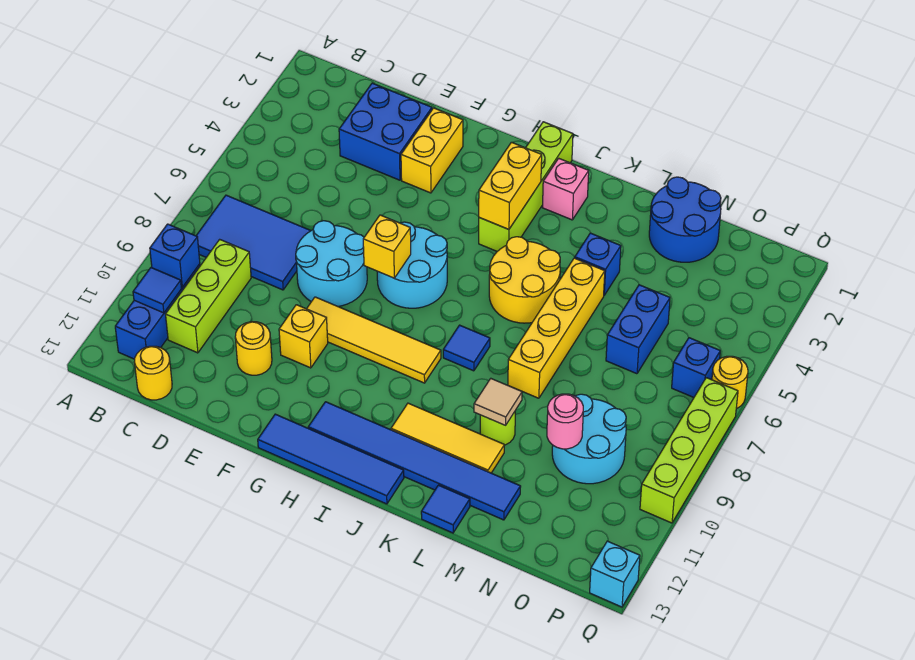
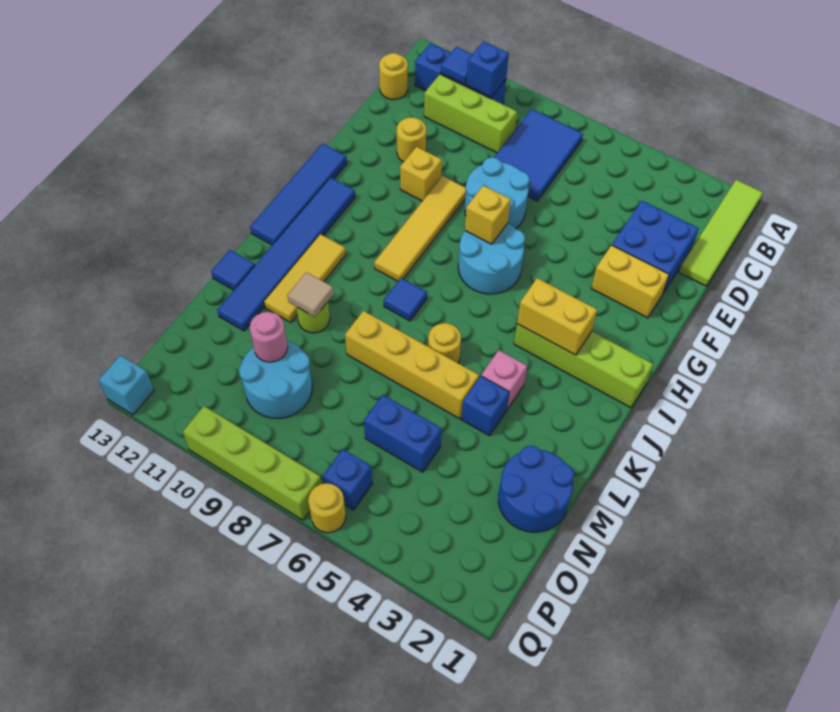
none -> lime tile A1:D1 level 1
pink brick J2 level 1 -> pink brick K4 level 1
yellow round brick J5:K6 level 1 -> yellow round brick K6 level 1

